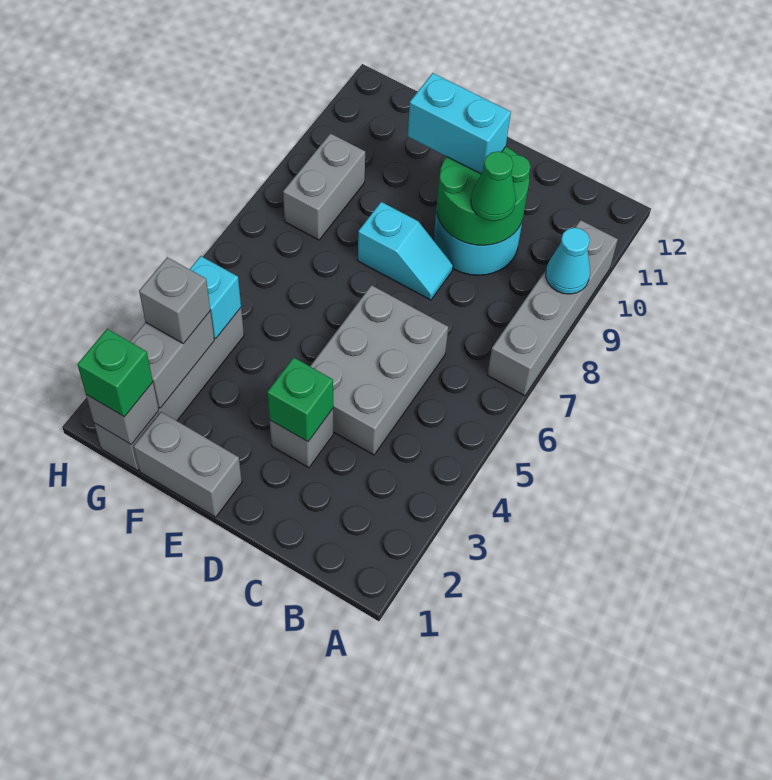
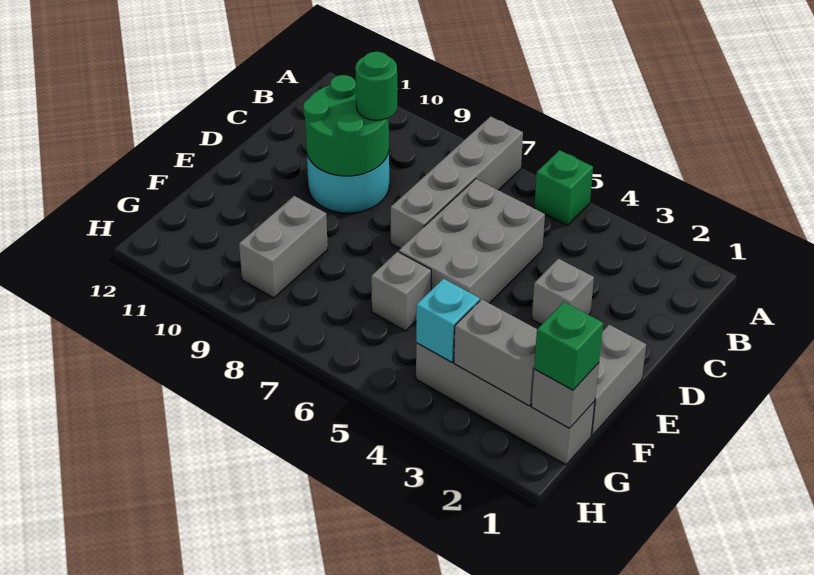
grey brick A7:A10 level 1 -> grey brick A7:D7 level 1
cyan cone A9 level 2 -> none
grey brick C4:D6 level 1 -> grey brick C5:E6 level 1
green cone C9 level 3 -> green round brick C9 level 3
green brick D3 level 2 -> green brick A5 level 1
cyan slope D8:E8 level 1 top E -> none
cyan brick D10:E10 level 3 -> none
grey brick G3 level 3 -> grey brick F6 level 1
grey brick G8:G9 level 1 -> grey brick F9:G9 level 1

